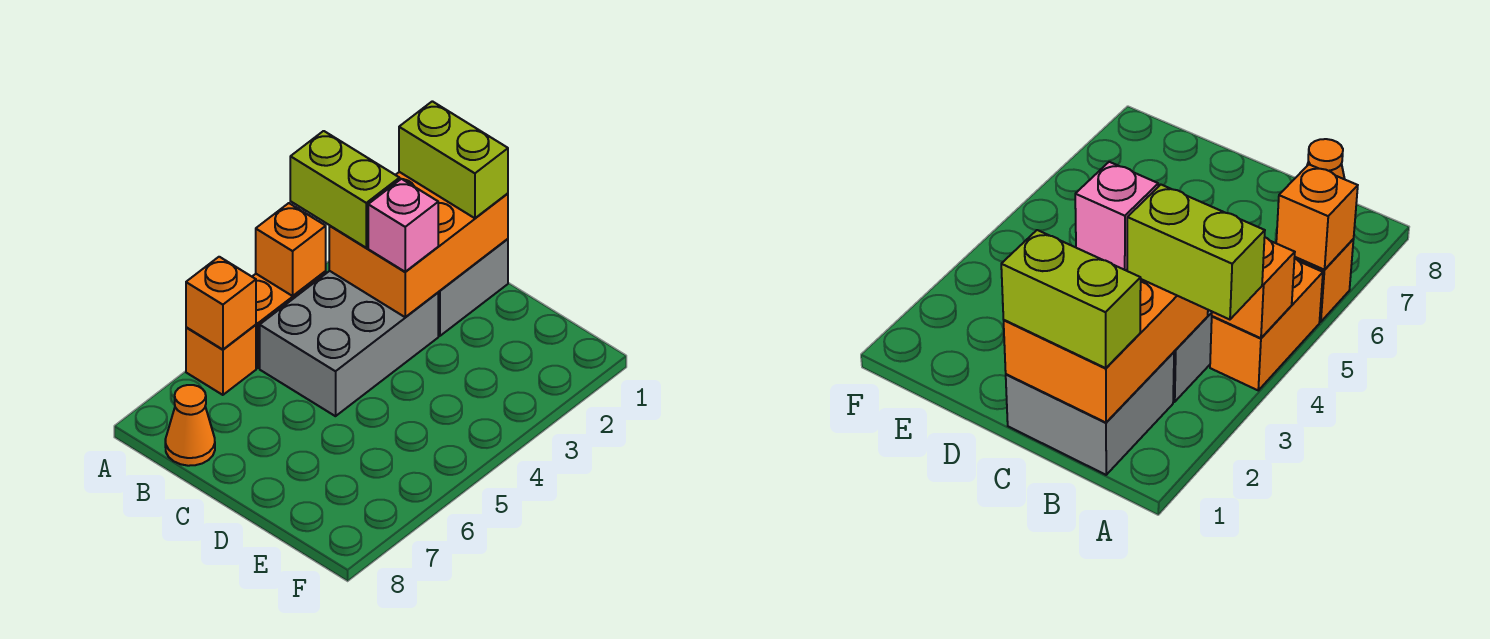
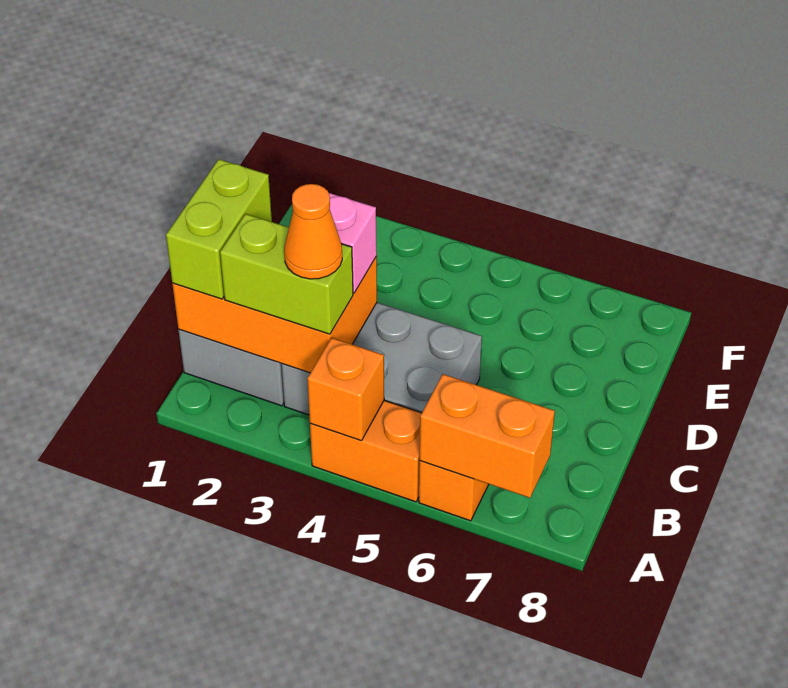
lime brick A3:B3 level 3 -> lime brick B2:B3 level 3
orange brick A6 level 2 -> orange brick A6:A7 level 2
orange cone B8 level 1 -> orange cone B3 level 4

